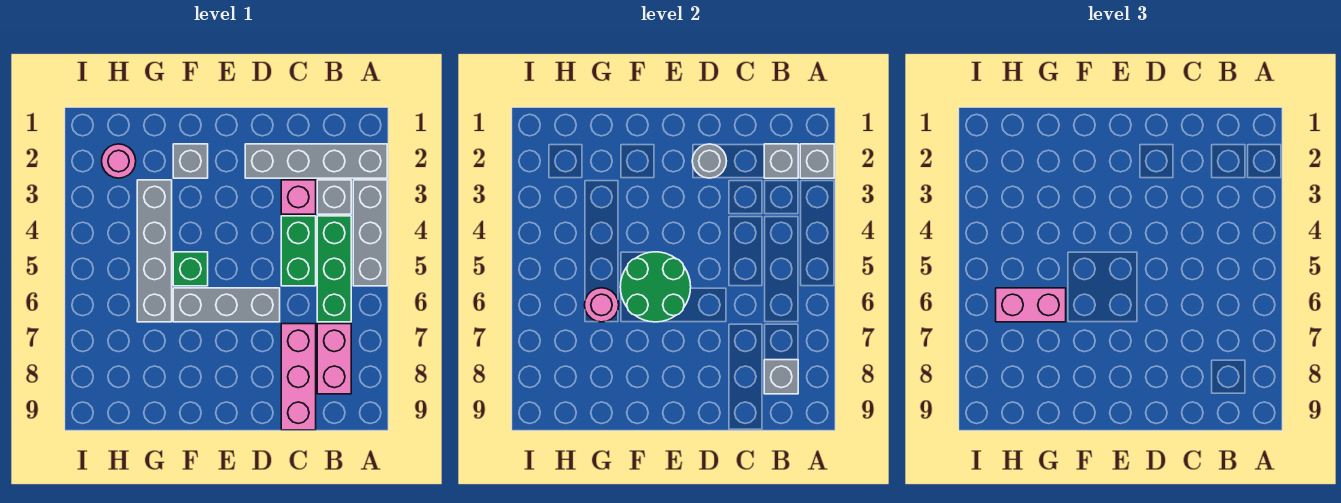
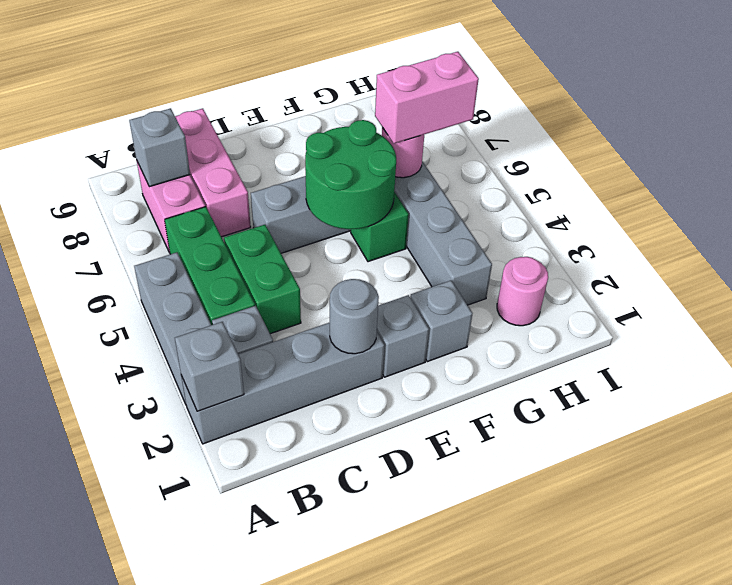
grey brick B2 level 2 -> grey brick E2 level 1
pink brick C3 level 1 -> none

